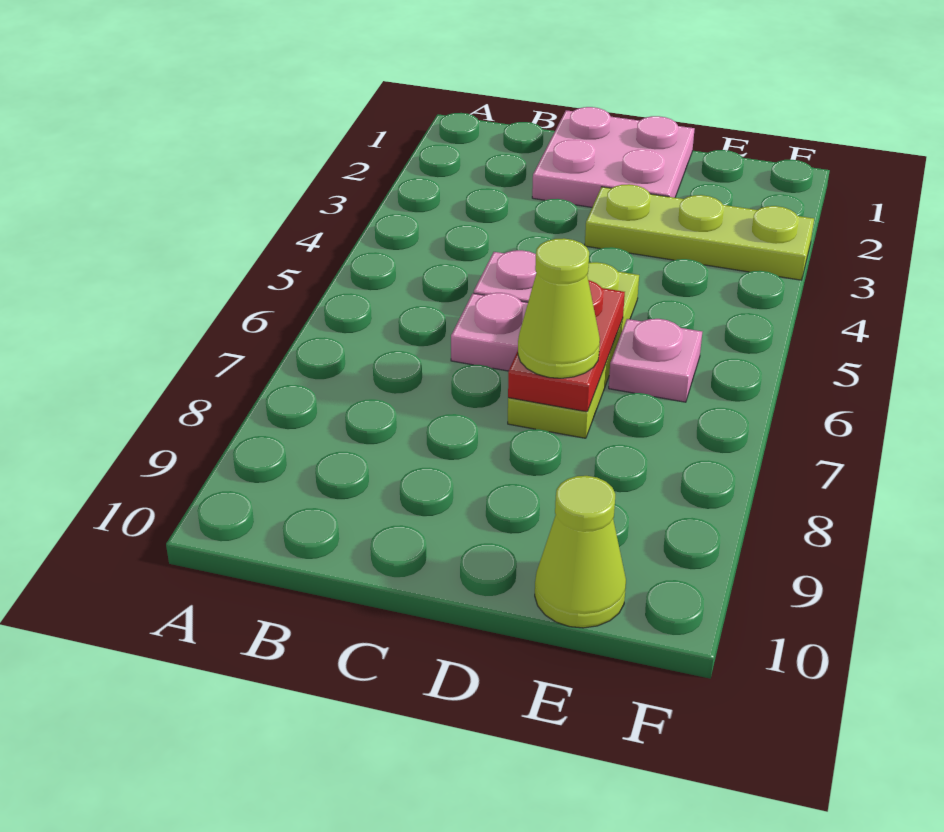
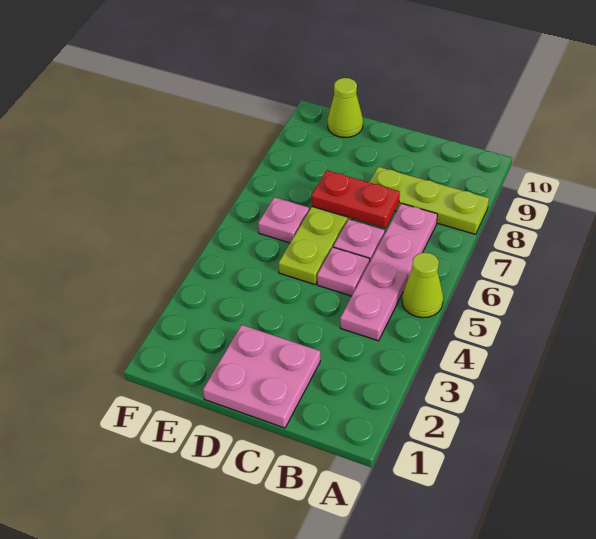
none -> pink plate B4:B7 level 1
lime plate D3:F3 level 1 -> lime plate A8:C8 level 1
red plate D6:D7 level 2 -> red plate C7:D7 level 2
lime cone D7 level 3 -> lime cone A5 level 1

